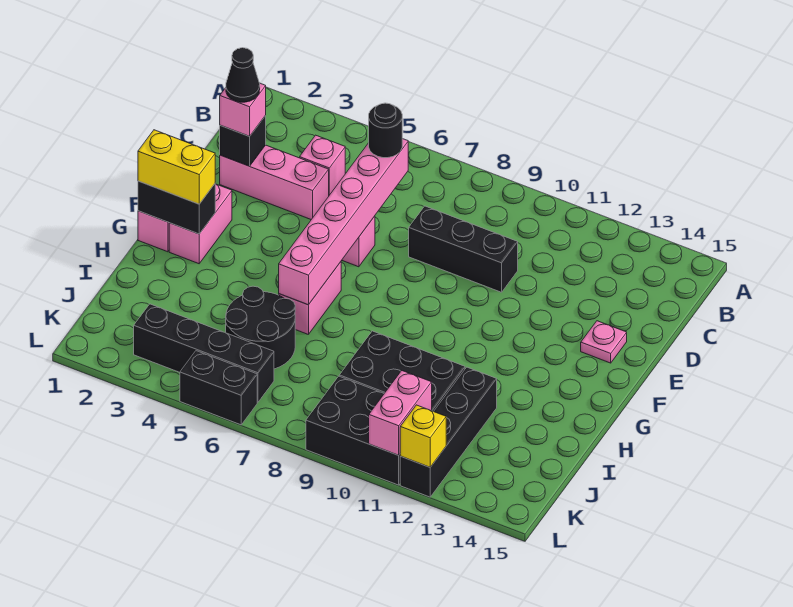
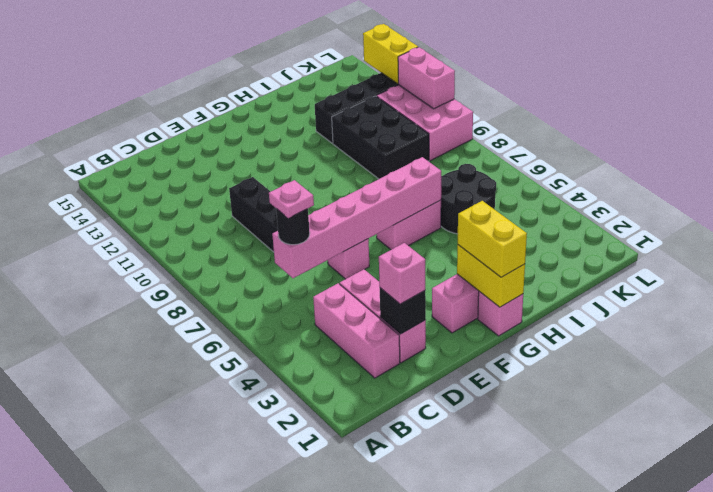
pink brick C4 level 1 -> pink brick C2:C4 level 1
black cone D2 level 4 -> none
pink plate E14 level 1 -> pink plate C6 level 4
black brick G1:G2 level 2 -> yellow brick G1:G2 level 2
black brick K3:K6 level 1 -> none
black brick K9:L11 level 1 -> pink brick K9:L11 level 1
pink brick K11:L11 level 2 -> pink brick L10:L11 level 2
black brick L5:L6 level 1 -> none
yellow brick L12 level 2 -> yellow brick L12:L13 level 2

